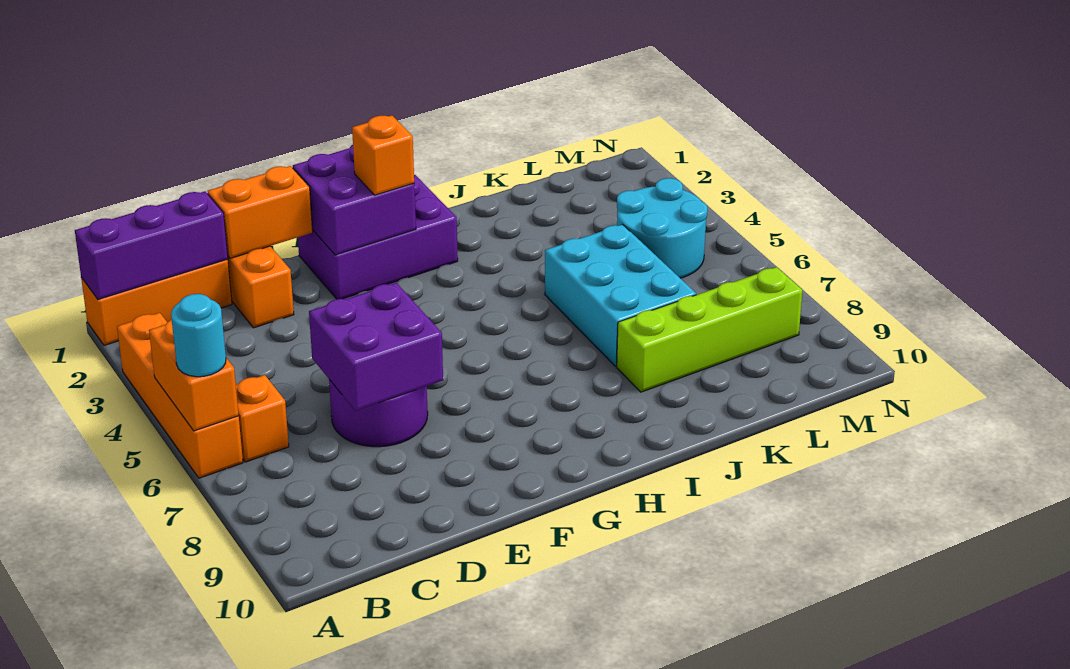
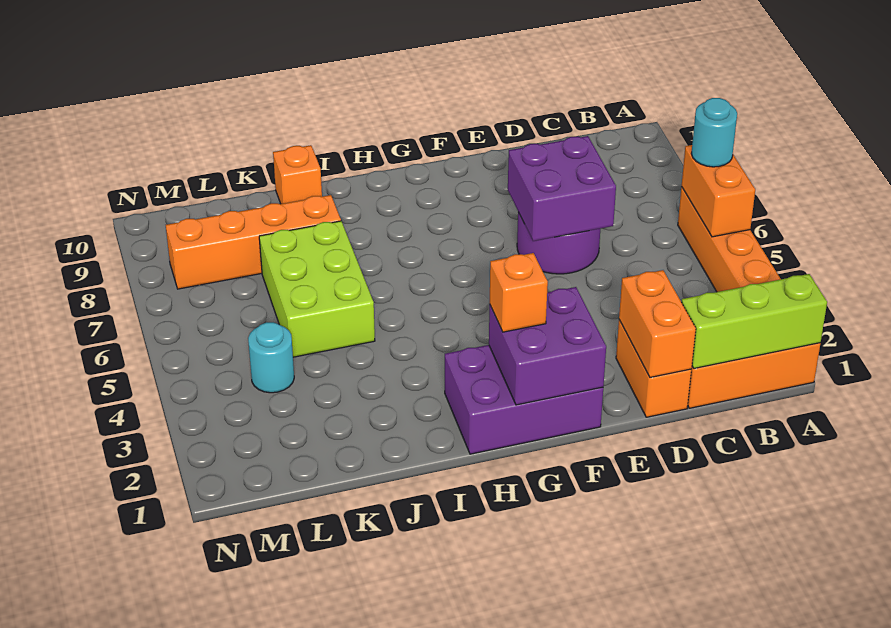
purple brick A1:C1 level 2 -> lime brick A1:C1 level 2
orange brick B6 level 1 -> orange brick J10 level 1
orange brick D1:E1 level 2 -> orange brick D1:D2 level 2
cyan brick J5:K7 level 1 -> lime brick J5:K7 level 1
lime brick J8:M8 level 1 -> orange brick J8:M8 level 1
cyan round brick L4:M5 level 1 -> cyan round brick L4 level 1

